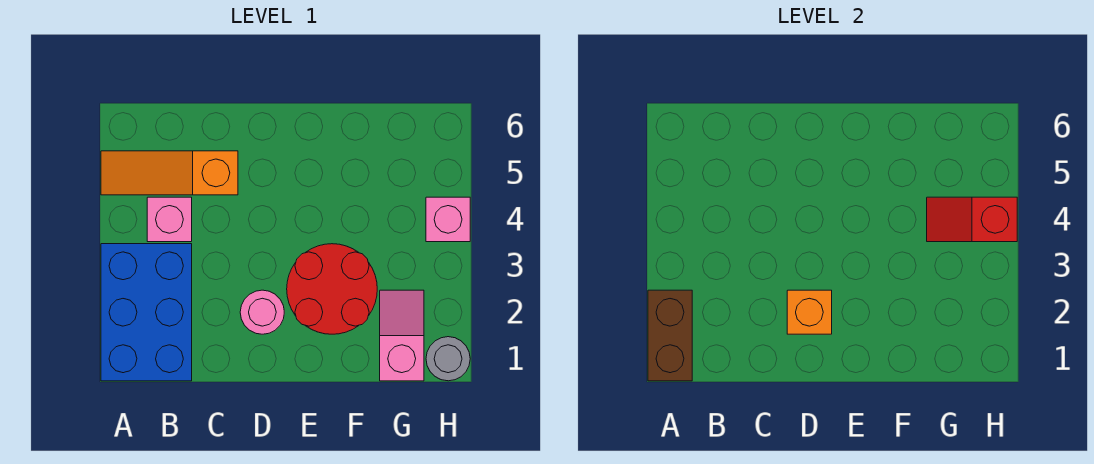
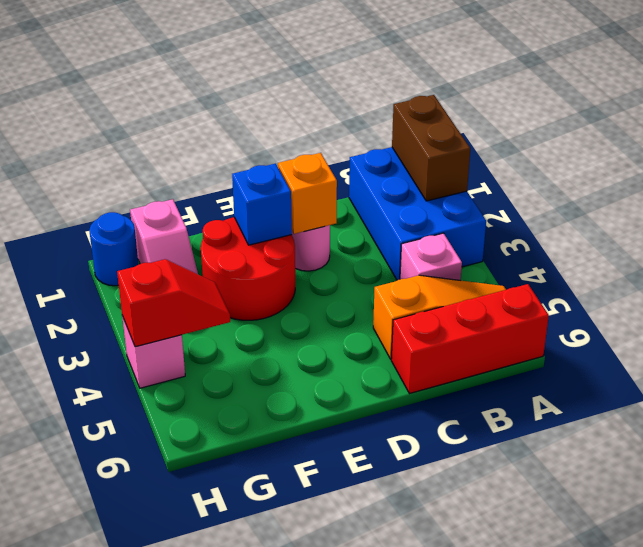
none -> red brick A6:C6 level 1
none -> blue brick E2 level 2
grey round brick H1 level 1 -> blue round brick H1 level 1

